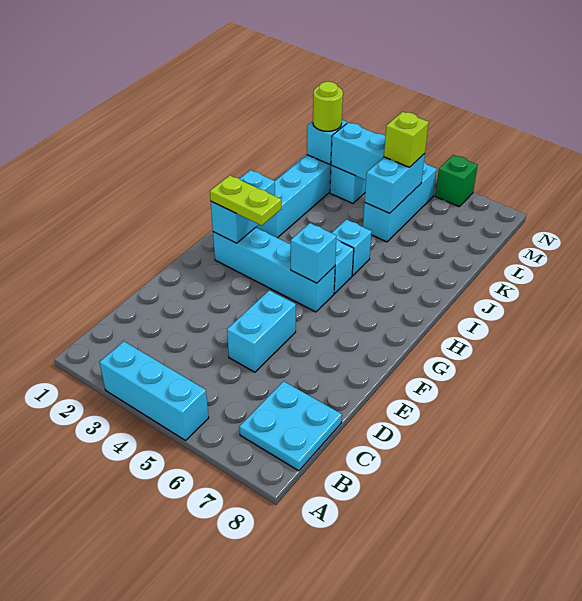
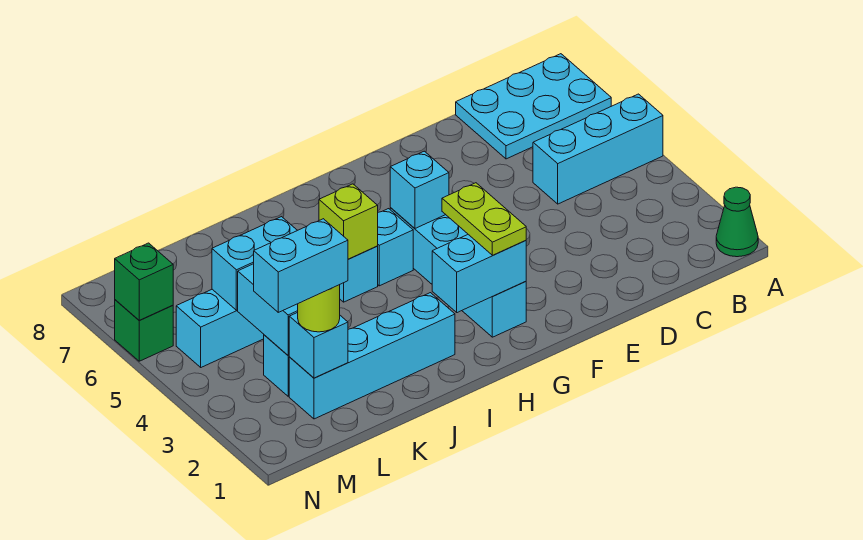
none -> green cone A1 level 1
cyan brick A3:A5 level 1 -> cyan brick A5:C5 level 1
cyan plate B7:C8 level 1 -> cyan plate A7:C8 level 1
cyan brick D5:E5 level 1 -> cyan brick L2:M2 level 4
lime brick L5 level 3 -> lime brick I5 level 2
none -> green brick N6 level 2

